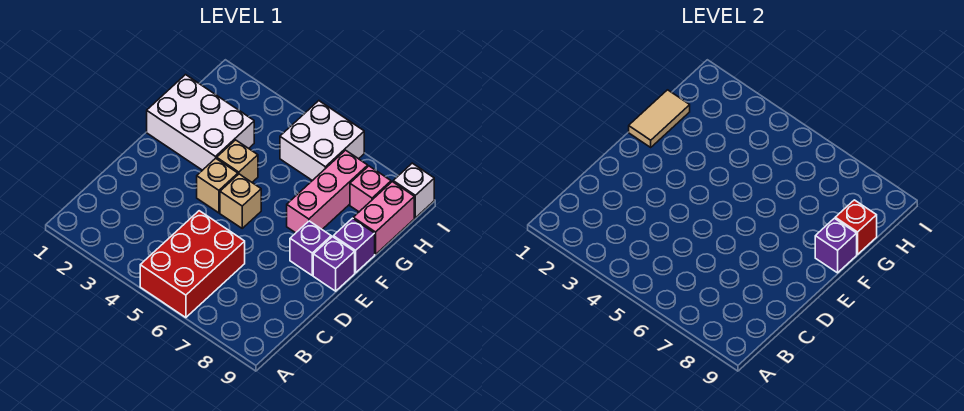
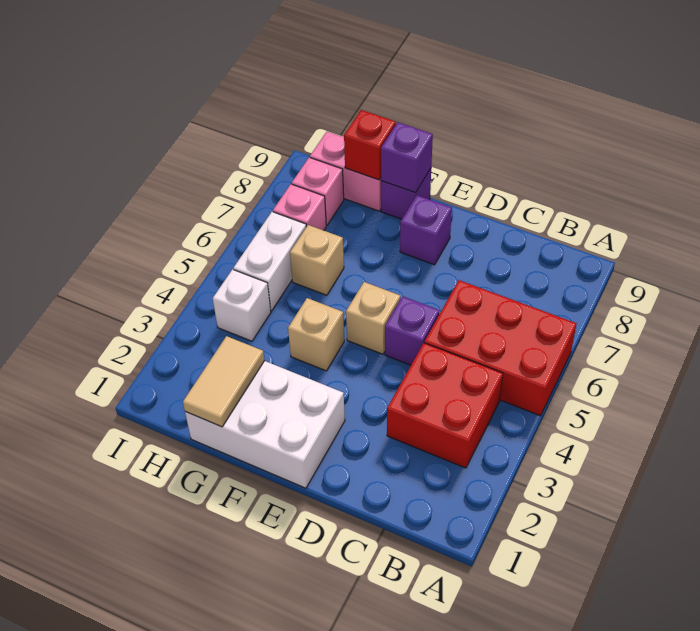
none -> red brick B3:C4 level 1
tan brick E4 level 1 -> tan brick G6 level 1
purple brick E9 level 1 -> purple brick D5 level 1
white brick F1:G3 level 1 -> white brick E1:G2 level 1
tan tile F1:G1 level 2 -> tan tile G1:G2 level 2
pink brick F7:H7 level 1 -> pink brick H7 level 1
white brick H5:I6 level 1 -> white brick H5:H6 level 1
white brick I9 level 1 -> white brick H4 level 1

